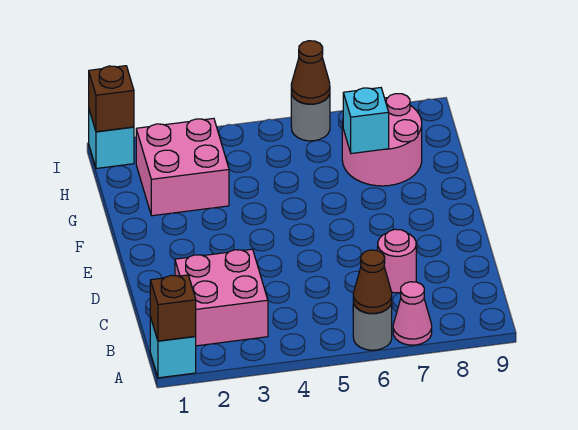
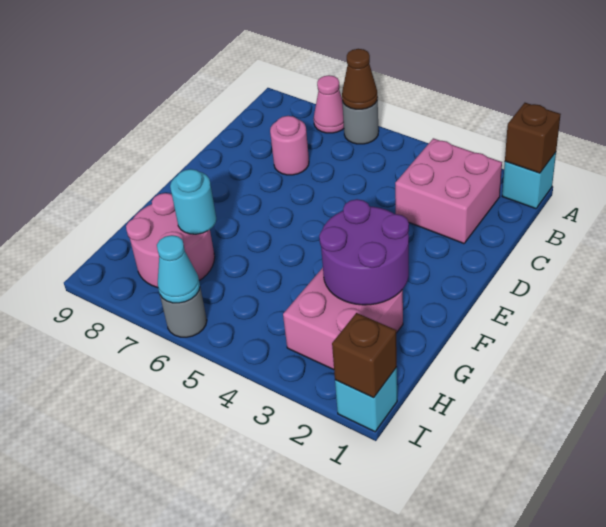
none -> purple round brick F2:G3 level 2
cyan brick G7 level 2 -> cyan round brick G7 level 2
brown cone I6 level 2 -> cyan cone I6 level 2

